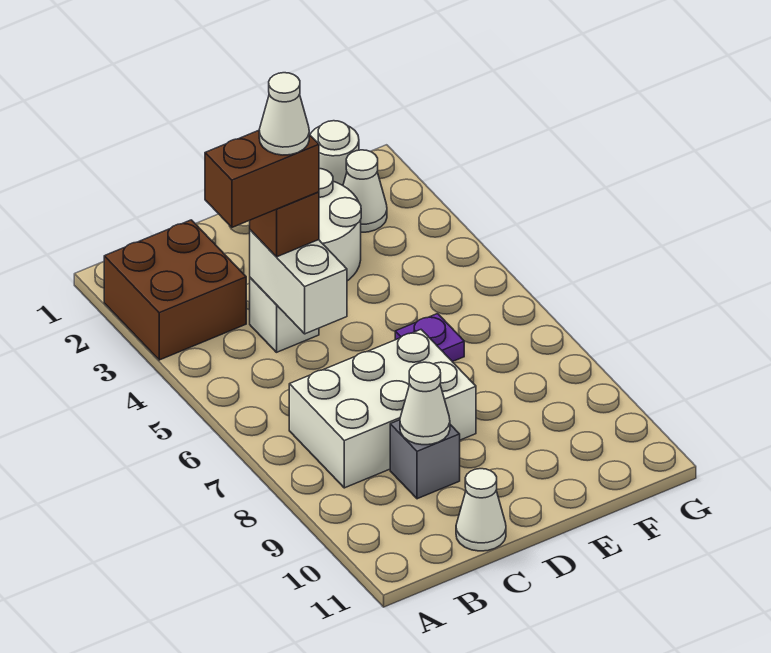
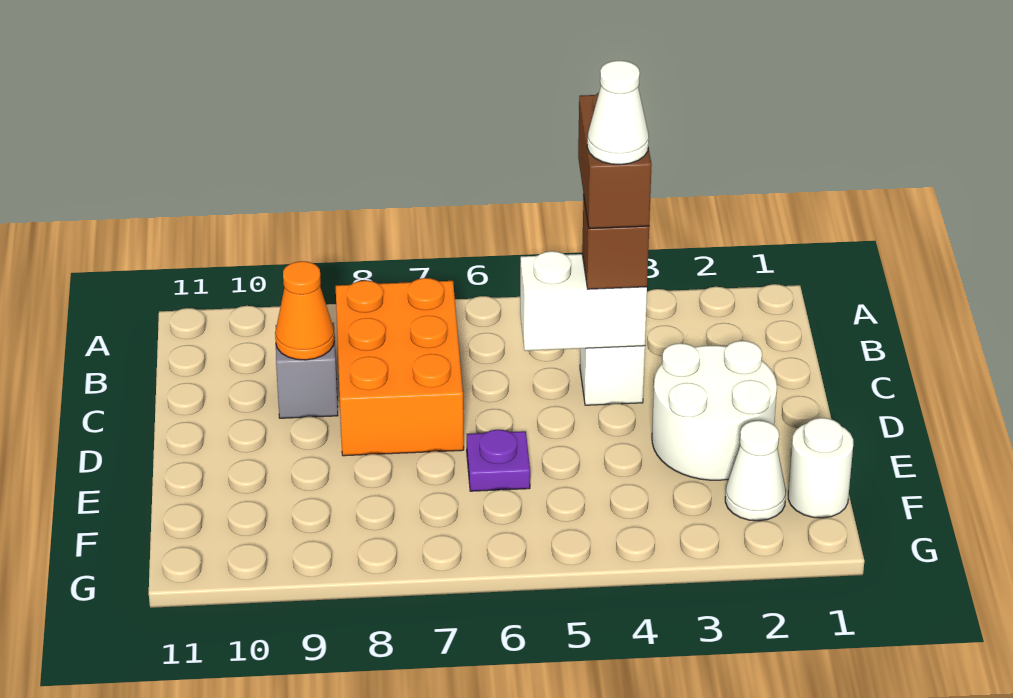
brown brick A2:B3 level 1 -> none
white brick B7:D8 level 1 -> orange brick B7:D8 level 1
white cone C9 level 2 -> orange cone C9 level 2
white cone C11 level 1 -> none

